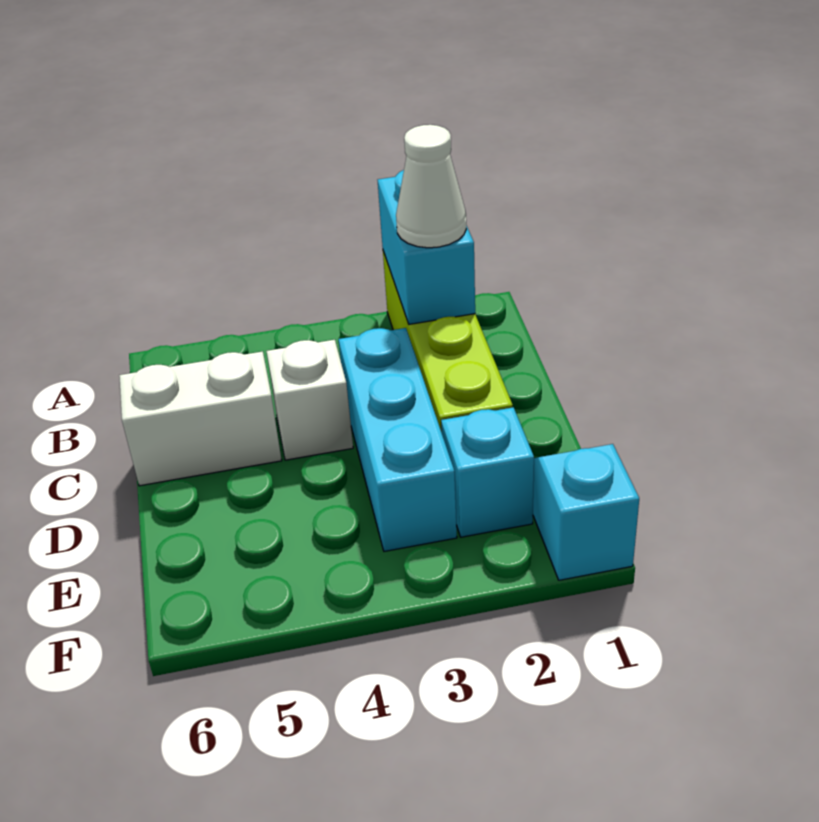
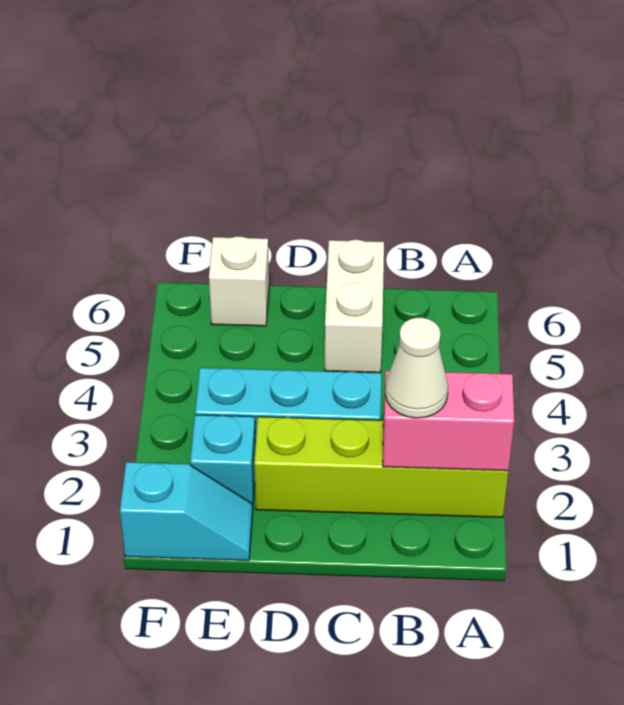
cyan brick A2:B2 level 2 -> pink brick A2:B2 level 2
white brick C4 level 1 -> white brick E6 level 1

